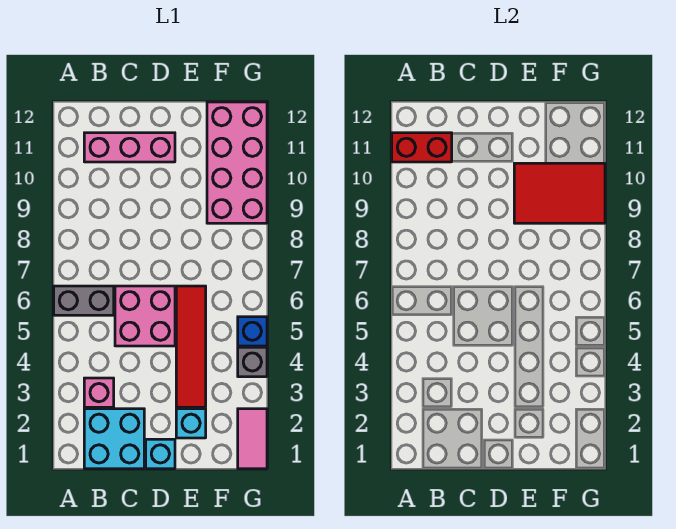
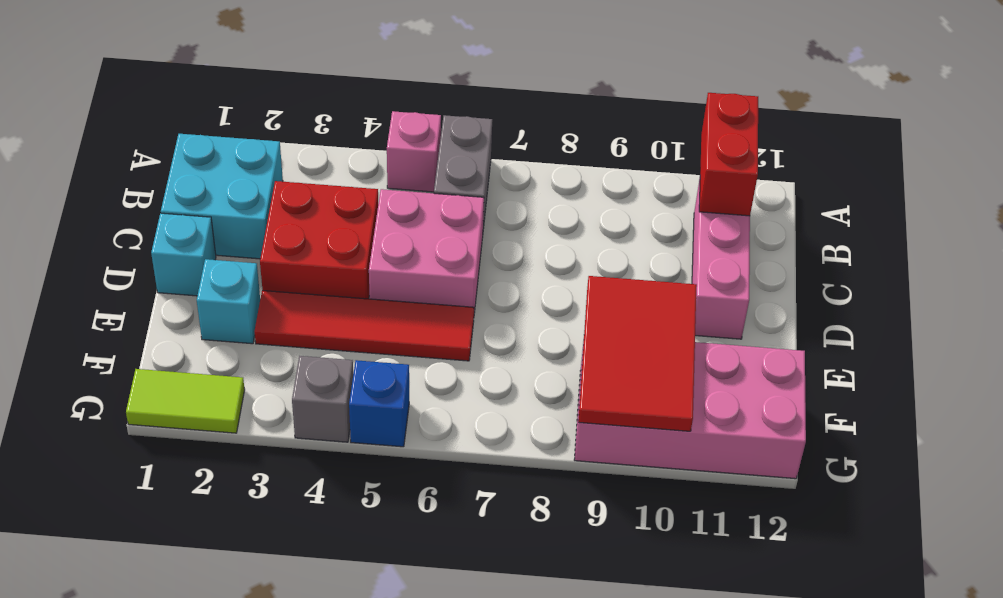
pink brick B3 level 1 -> pink brick A5 level 1
none -> red brick C3:D4 level 1
pink tile G1:G2 level 1 -> lime tile G1:G2 level 1

